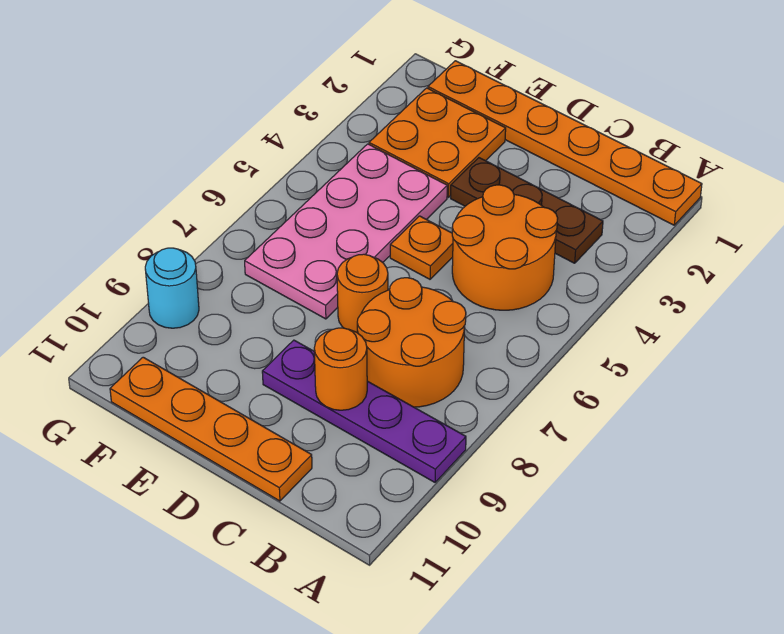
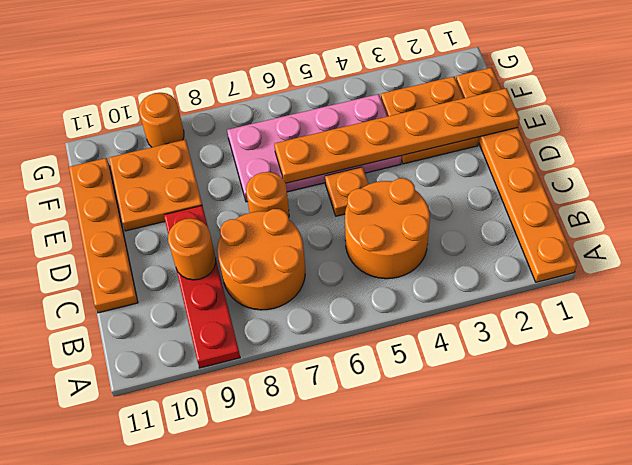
purple plate A9:D9 level 1 -> red plate A9:D9 level 1
brown plate B3:D3 level 1 -> none
none -> orange plate E1:E6 level 2
none -> orange plate E9:F10 level 1
cyan round brick G9 level 1 -> orange round brick G9 level 1

